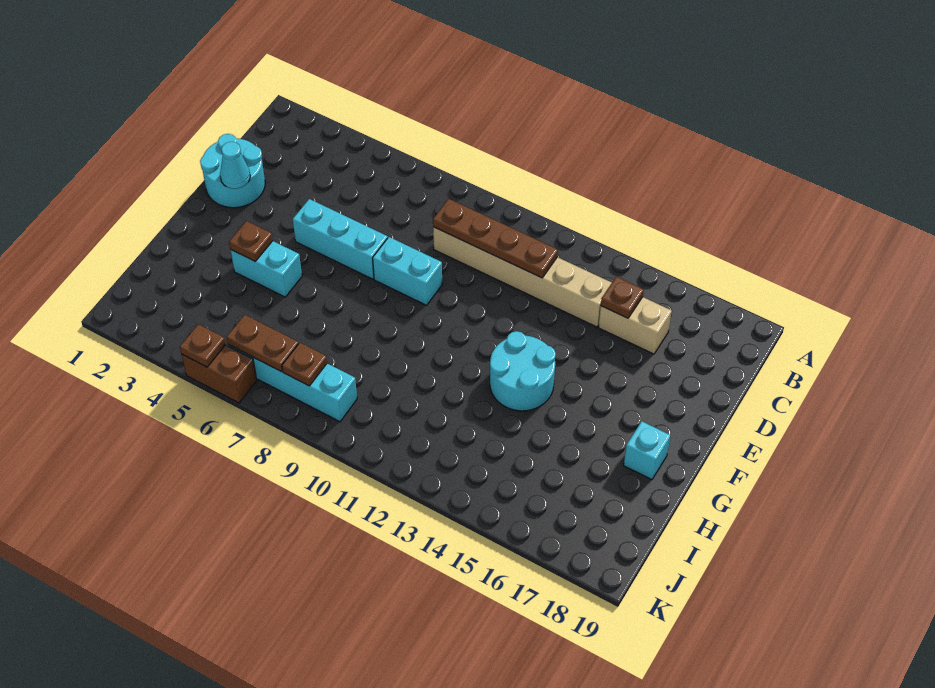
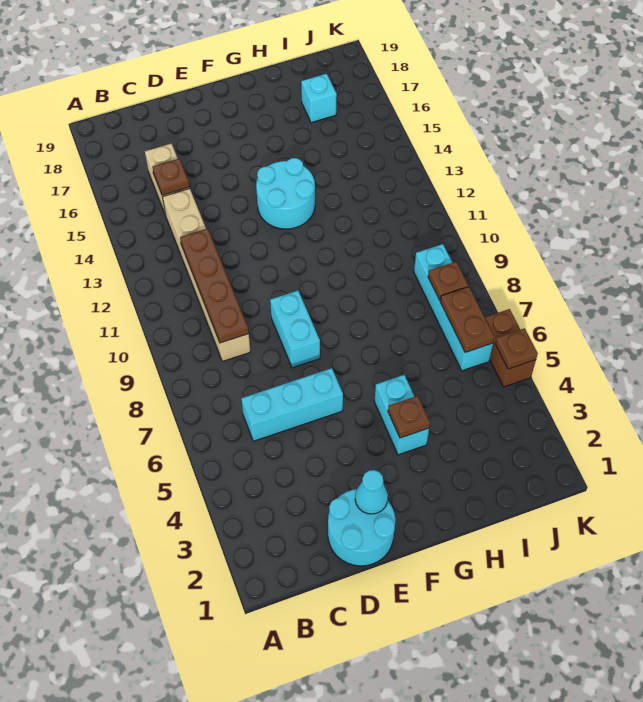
cyan brick E5:E7 level 1 -> cyan brick C6:E6 level 1
cyan brick G18 level 1 -> cyan brick I17 level 1

